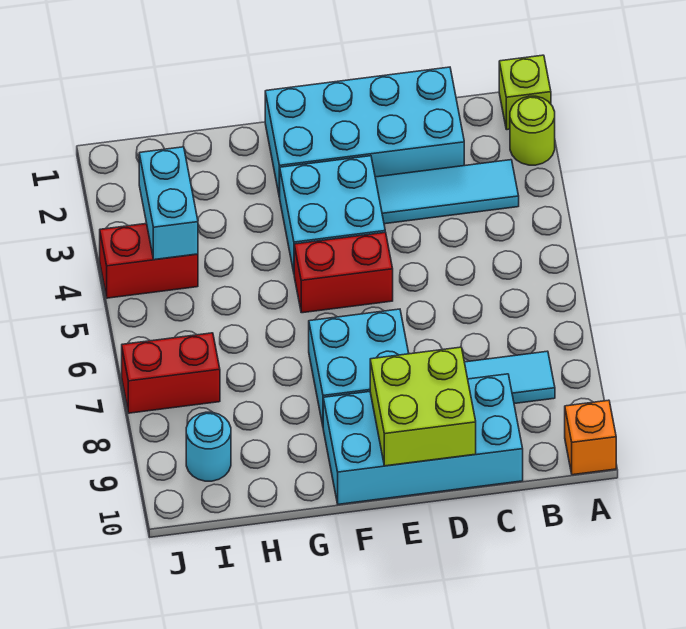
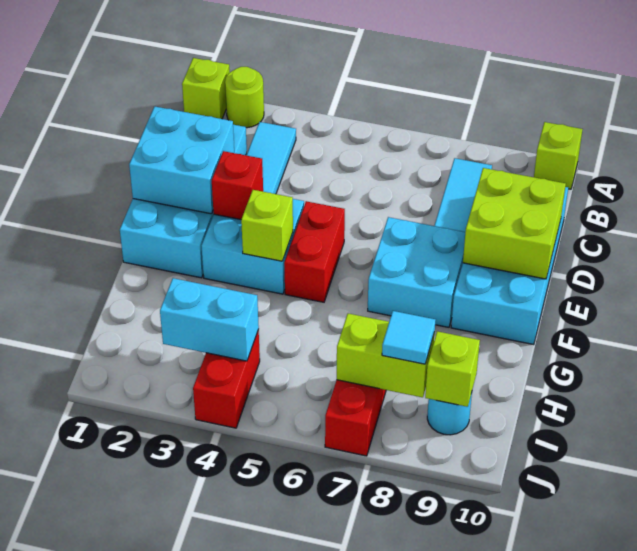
orange brick A10 level 1 -> lime brick A10 level 1
none -> cyan brick D1:E2 level 2
none -> red brick E3 level 2
none -> lime brick F4 level 2
none -> lime brick I7:I8 level 2
none -> cyan tile I8 level 3
none -> lime brick I9 level 2

